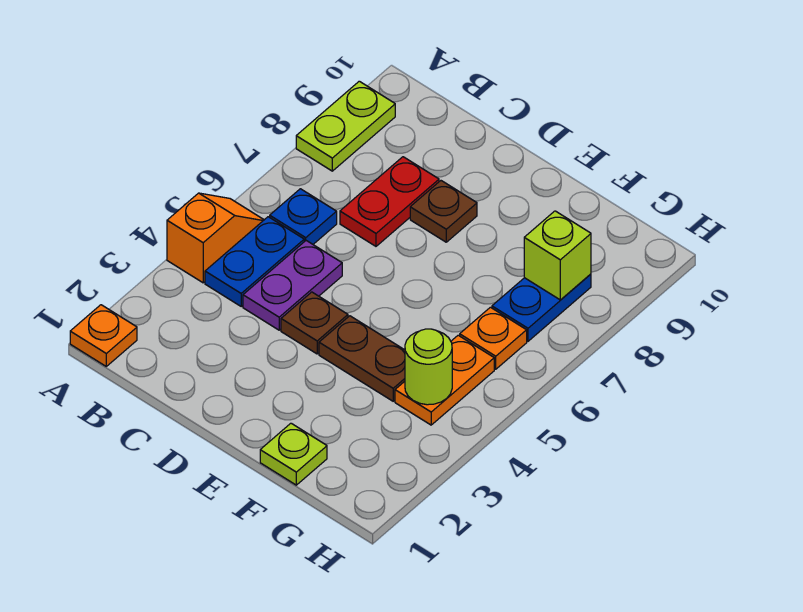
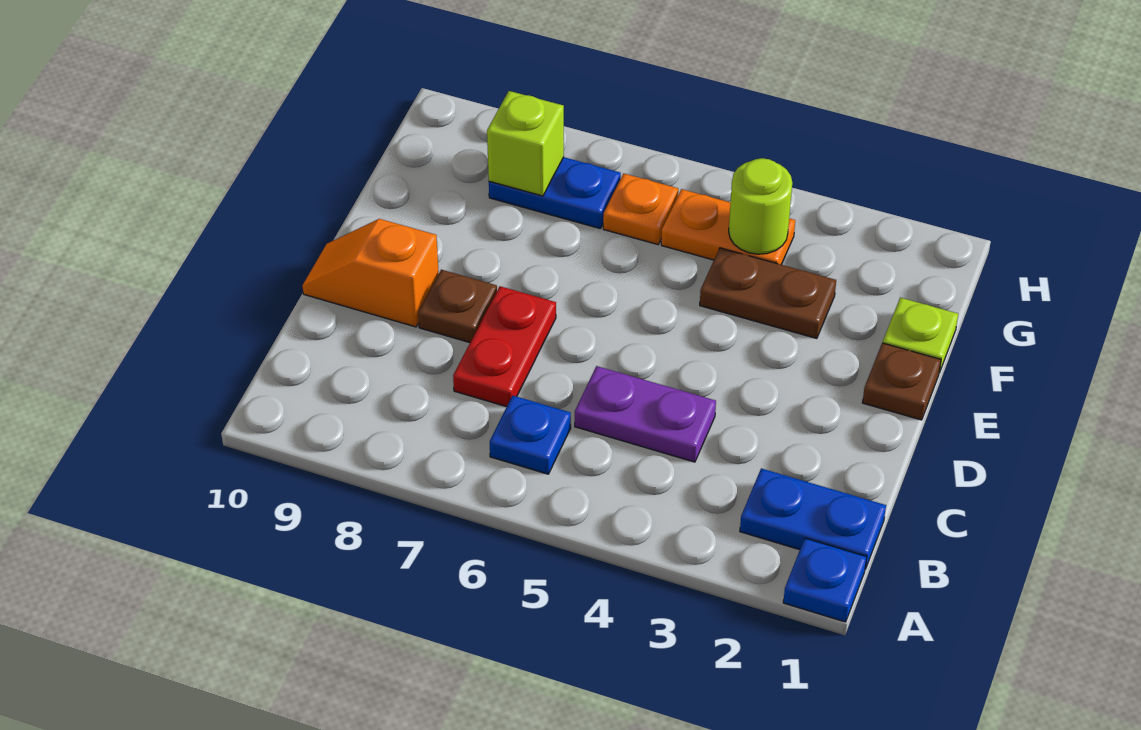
orange plate A1 level 1 -> blue plate A1 level 1
orange slope A4:A5 level 1 top 4 -> orange slope D9:D10 level 1 top 9
lime plate A8:A9 level 1 -> none
blue plate B4:B5 level 1 -> blue plate B1:B2 level 1
red plate C7:C8 level 1 -> red plate C7:D7 level 1
brown plate D4 level 1 -> brown plate E1 level 1
brown plate E4:F4 level 1 -> brown plate F3:F4 level 1

